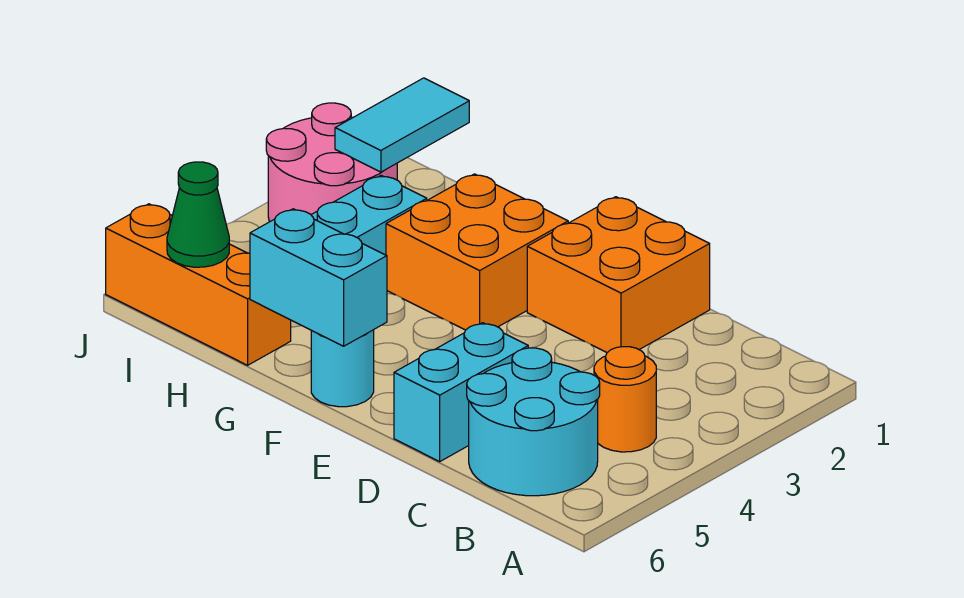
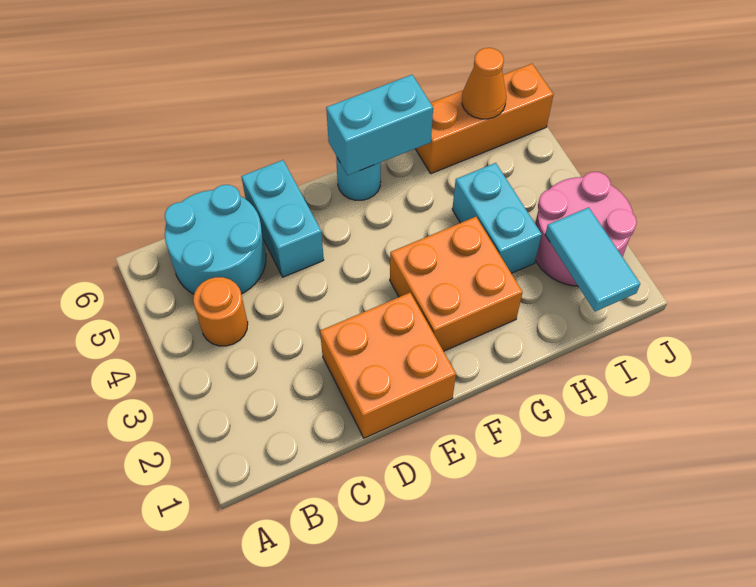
green cone I6 level 2 -> orange cone I6 level 2

